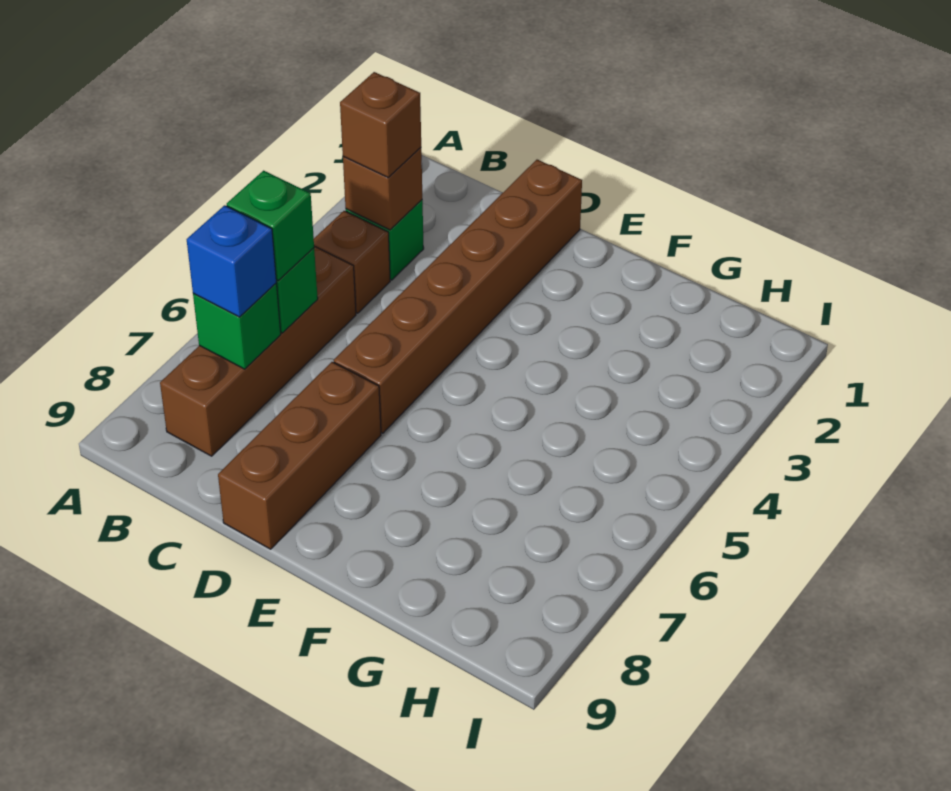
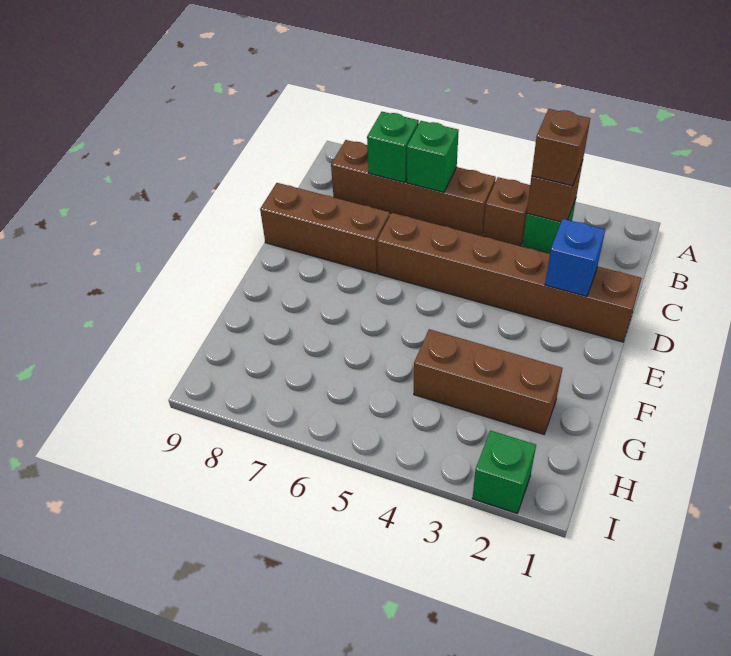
green brick B6 level 3 -> green brick I2 level 1
blue brick B7 level 3 -> blue brick D2 level 2
none -> brown brick G2:G4 level 1

